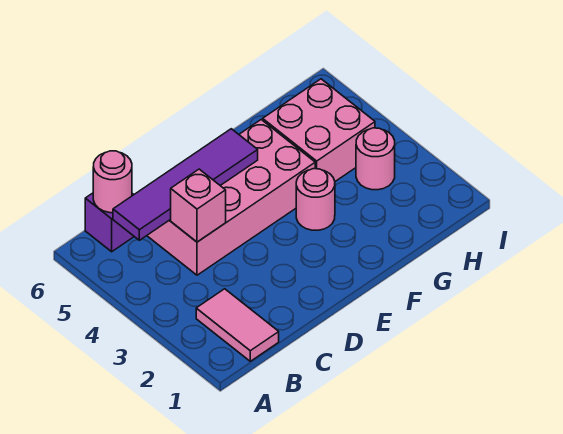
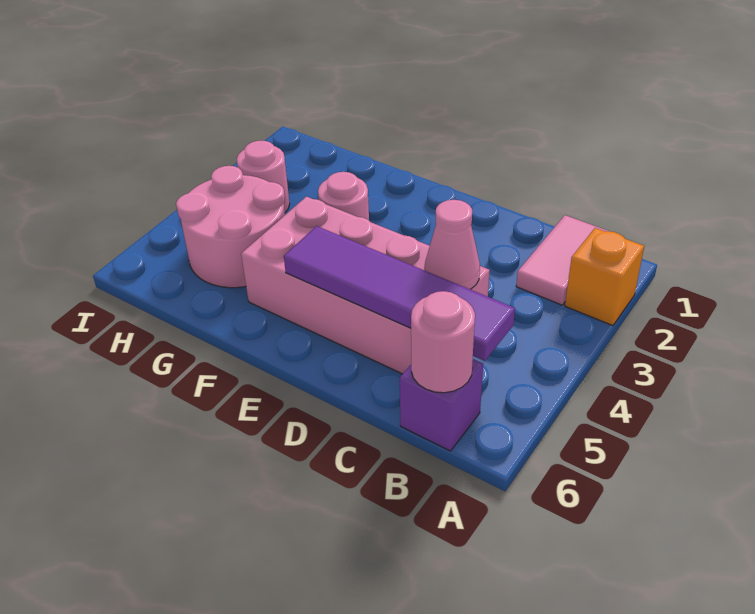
none -> orange brick A2 level 1
pink brick C4 level 2 -> pink cone C4 level 2
pink brick G4:H5 level 1 -> pink round brick G4:H5 level 1

